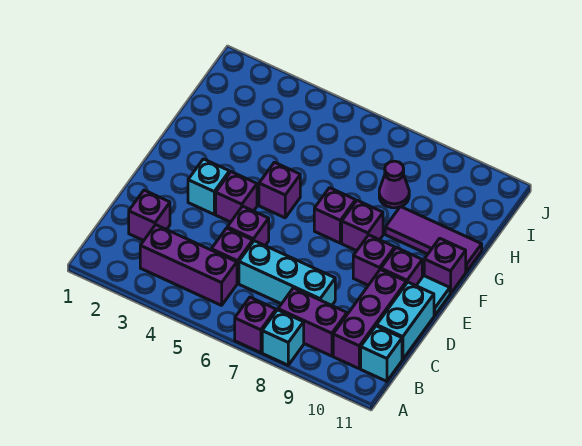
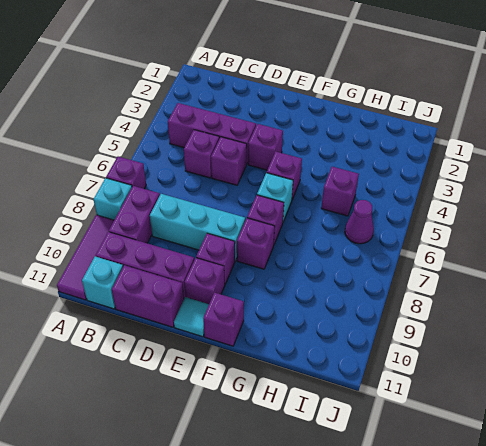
purple brick B3:B5 level 1 -> purple brick B4:D4 level 1
purple brick C2 level 1 -> purple brick H5 level 1
cyan brick C6:C8 level 1 -> cyan brick C8:E8 level 1
cyan brick C11:D11 level 1 -> purple brick C11:D11 level 1
cyan brick E3 level 1 -> cyan brick F6 level 1
purple tile G9:G11 level 1 -> purple tile A9:A11 level 1
purple cone H8 level 1 -> purple cone I6 level 1

